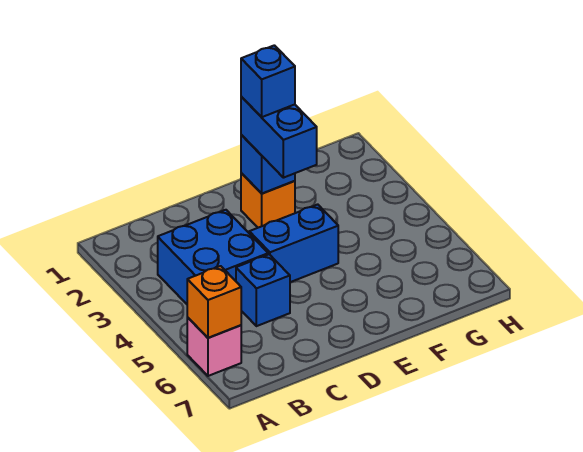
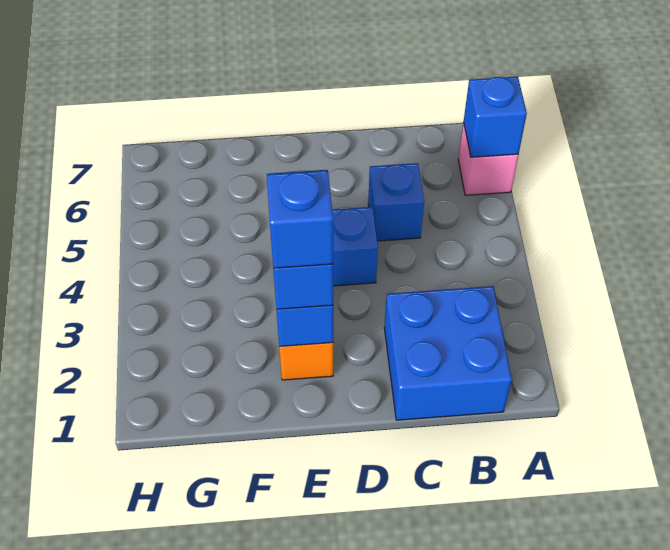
orange brick A6 level 2 -> blue brick A6 level 2
blue brick B3:C4 level 1 -> blue brick B1:C2 level 1

